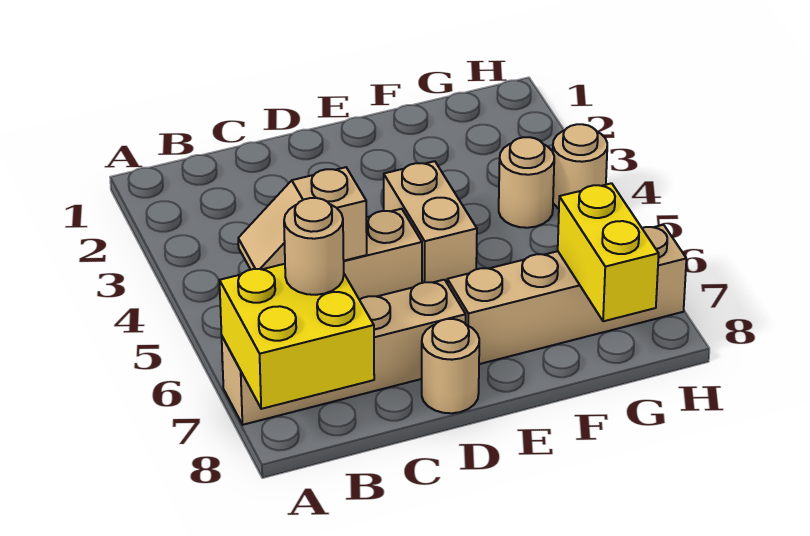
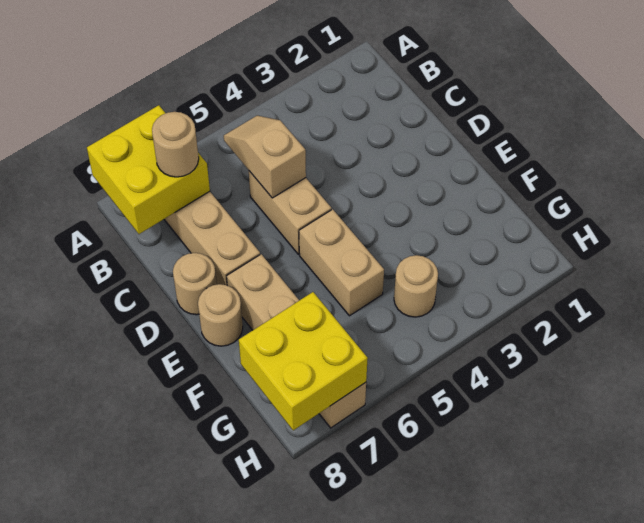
tan brick E4:E5 level 1 -> tan brick E5:F5 level 1
yellow brick G7:G8 level 2 -> yellow brick G7:H8 level 2
tan round brick H4 level 1 -> tan round brick E8 level 1

